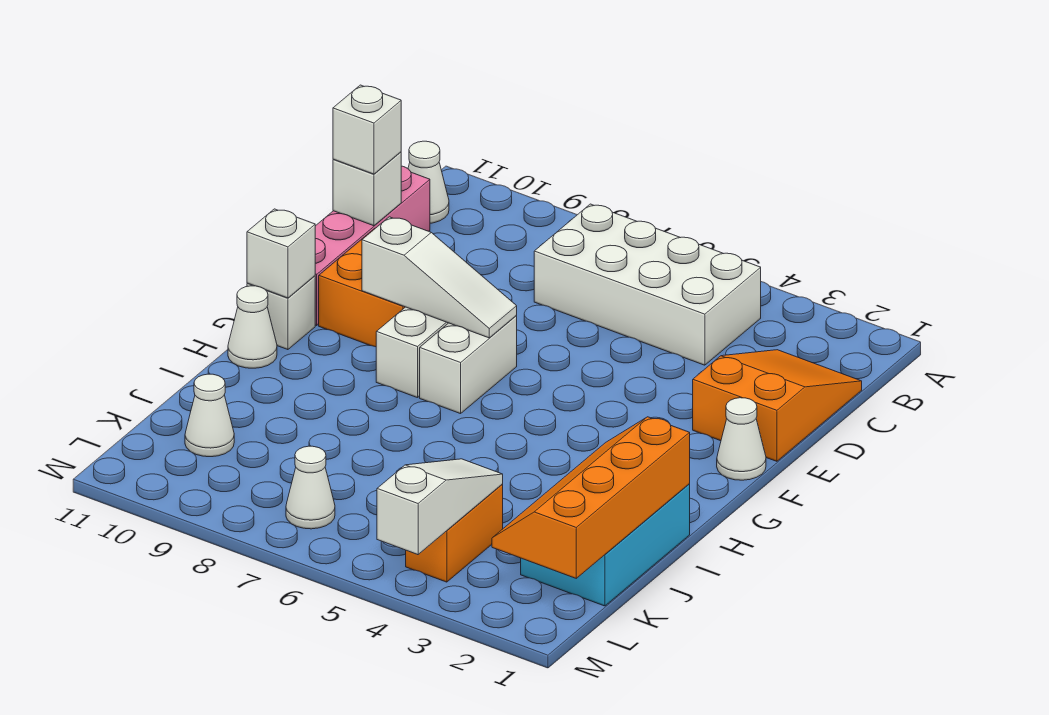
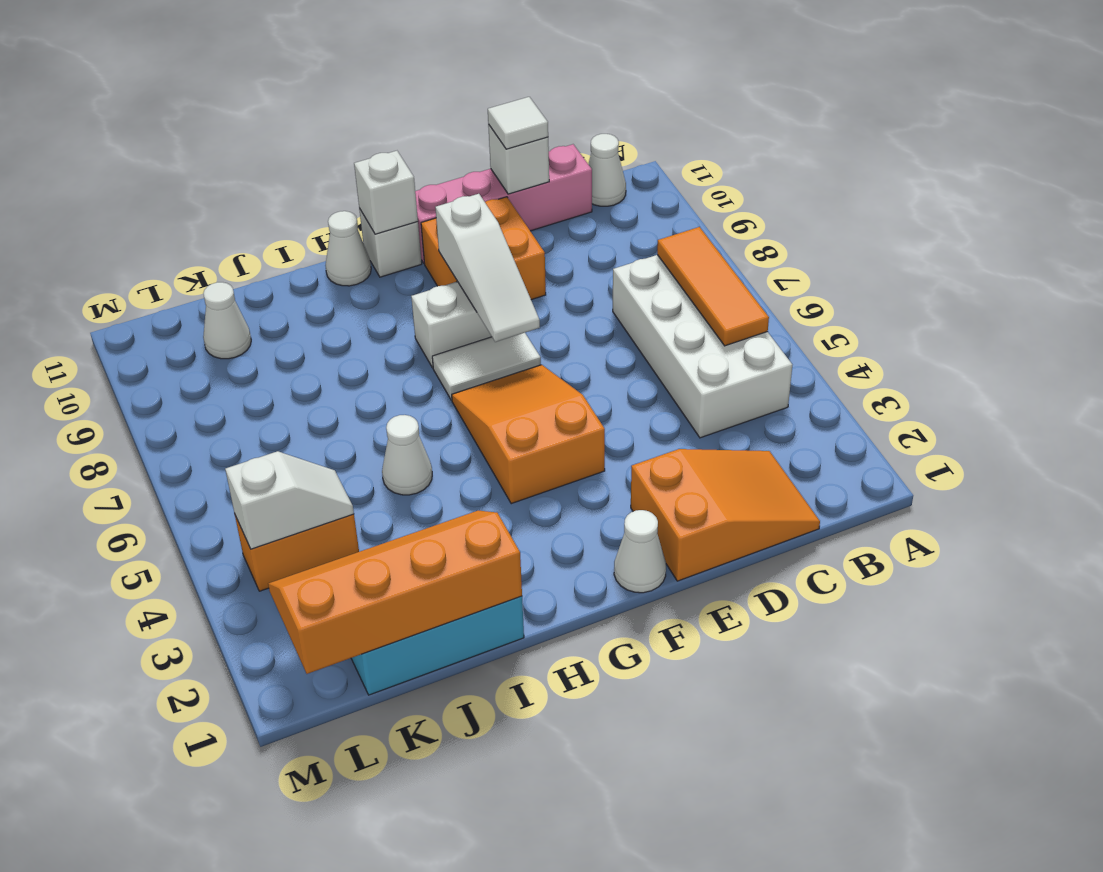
none -> orange tile B5:B7 level 2
white brick D11 level 3 -> white tile D11 level 3
none -> orange slope F4:G6 level 1 top 4
white brick F7:G7 level 1 -> white tile F7:G7 level 1
white slope K4:M4 level 2 top M -> white slope K4:L4 level 2 top L
white cone L7 level 1 -> white cone I5 level 1

